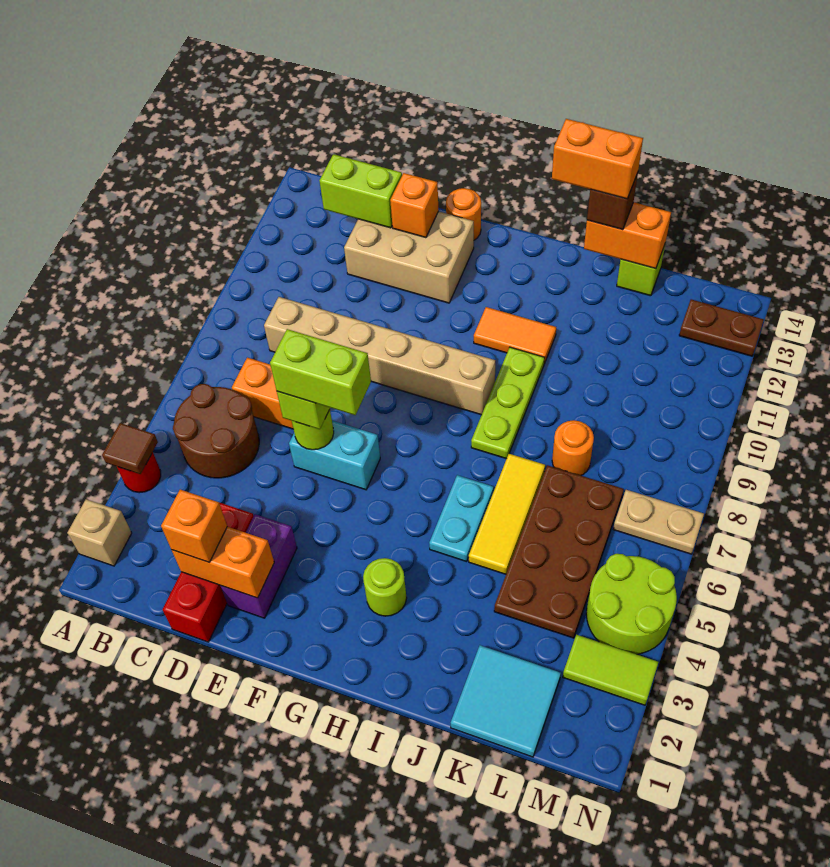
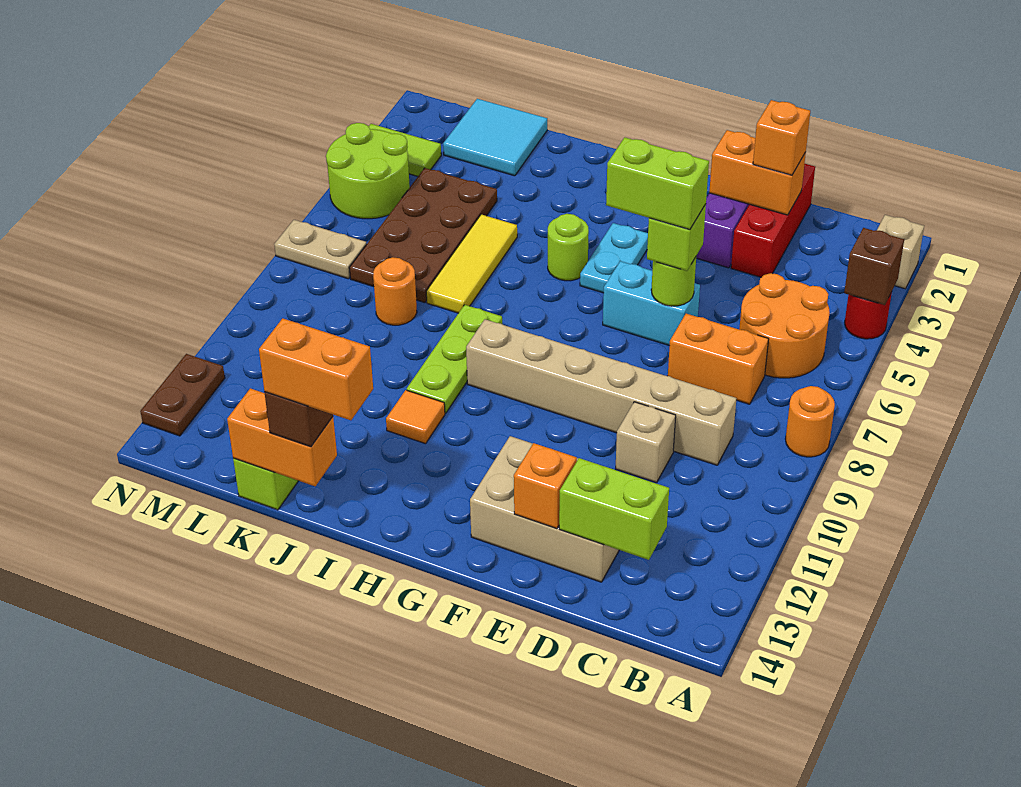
brown tile A4 level 2 -> brown brick A4 level 2
brown round brick B5:C6 level 1 -> orange round brick B5:C6 level 1
none -> tan brick D10 level 1
orange round brick F14 level 1 -> orange round brick A8 level 1
lime round brick H3 level 1 -> lime round brick H5 level 1
orange tile H11:I11 level 1 -> orange tile I11 level 1
cyan plate I5:I6 level 1 -> cyan plate G4:G5 level 1
brown plate M13:N13 level 1 -> brown plate N12:N13 level 1

